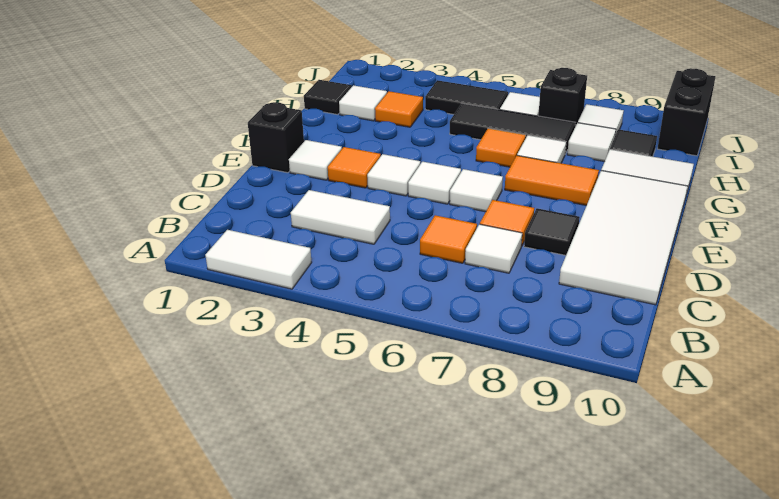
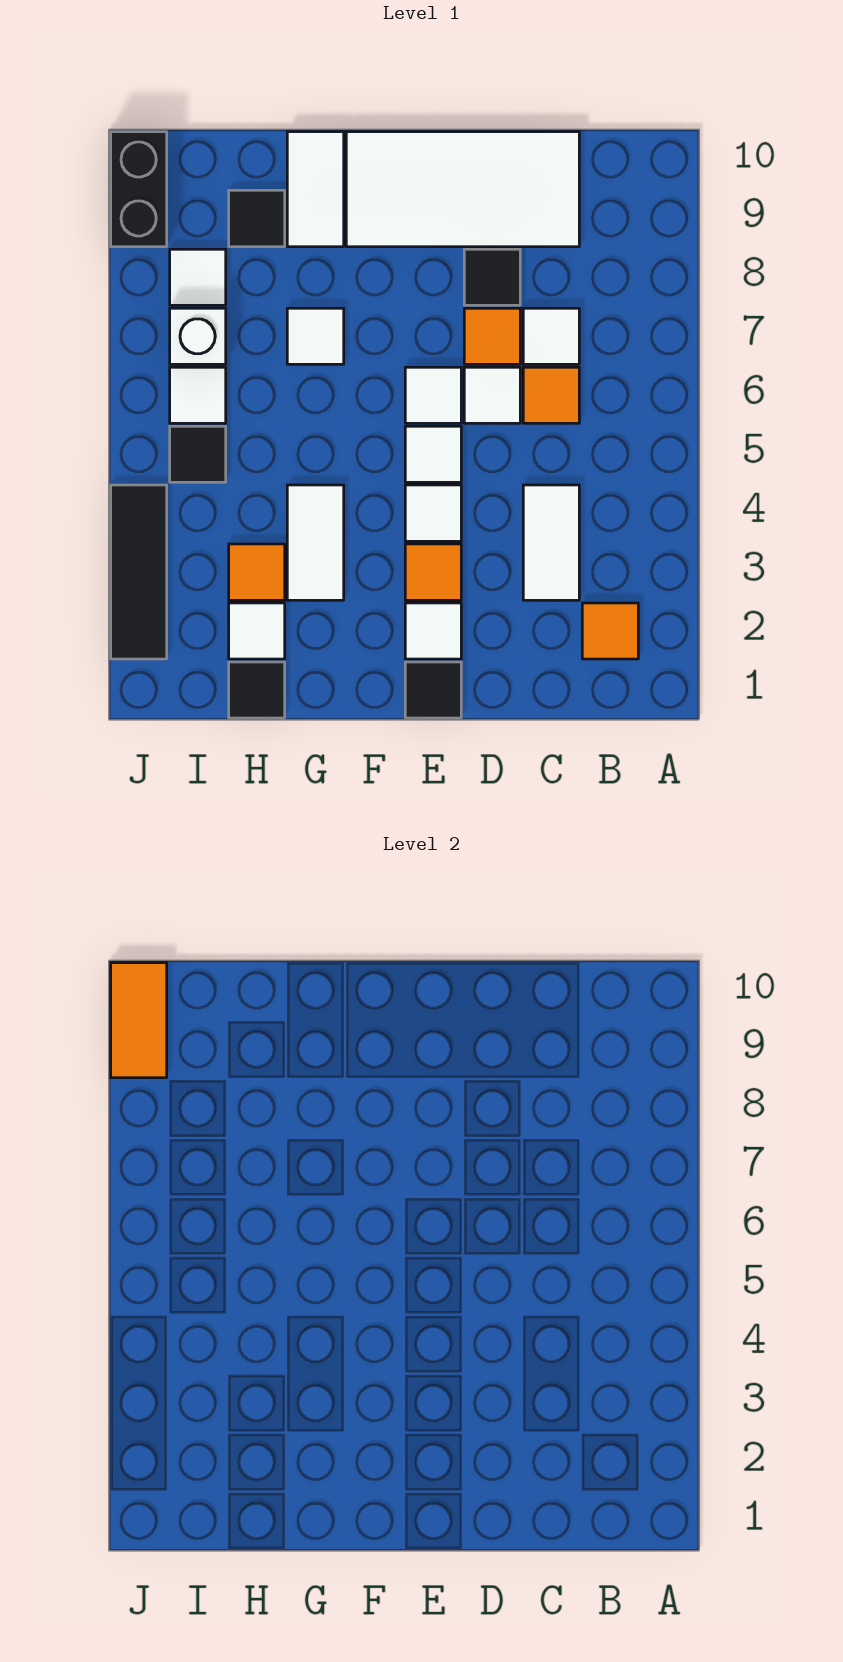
white tile A2:A3 level 1 -> white tile G3:G4 level 1
black brick E1 level 1 -> black tile E1 level 1
orange tile F7:F8 level 1 -> orange tile J9:J10 level 2
orange tile G6 level 1 -> orange tile B2 level 1
black tile H5:H7 level 1 -> black tile J2:J4 level 1
white tile H8 level 1 -> white tile D6 level 1
black tile I4:I5 level 1 -> black tile I5 level 1
black brick I7 level 1 -> white brick I7 level 1
black brick I10:J10 level 1 -> black brick J9:J10 level 1

